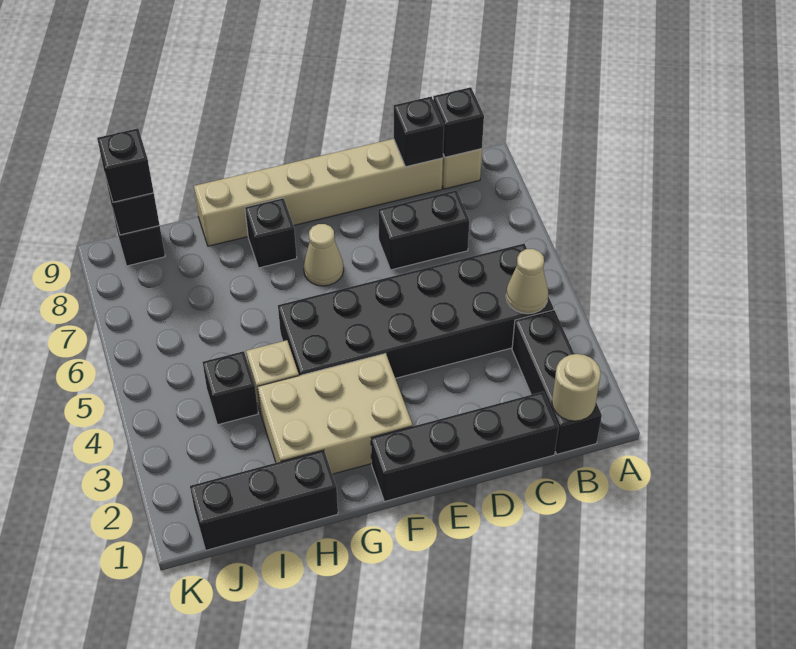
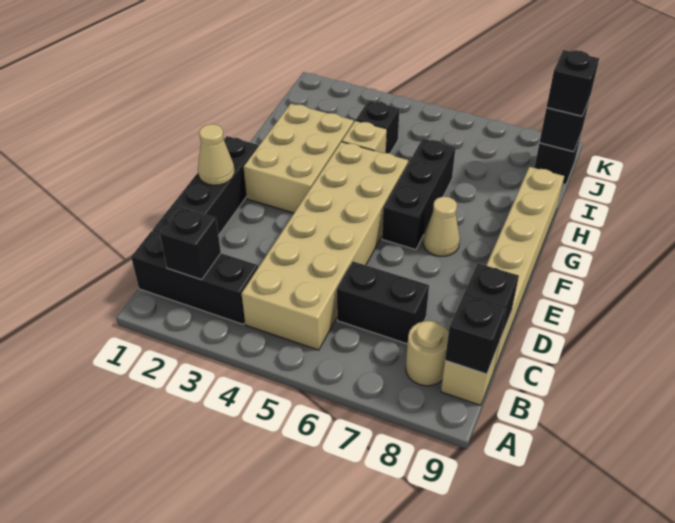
tan round brick B1 level 2 -> tan round brick B8 level 1
black brick B4:G5 level 1 -> tan brick B4:G5 level 1
tan cone B4 level 2 -> tan cone E1 level 2
black brick C7:D7 level 1 -> black brick C6:C7 level 1
black brick G8 level 1 -> black brick B2 level 2
black brick H1:J1 level 1 -> black brick F6:H6 level 1

